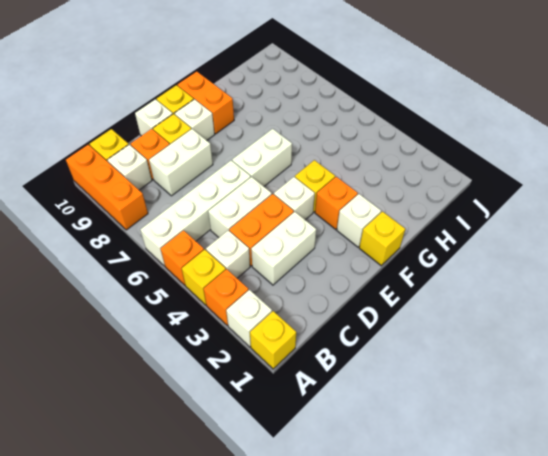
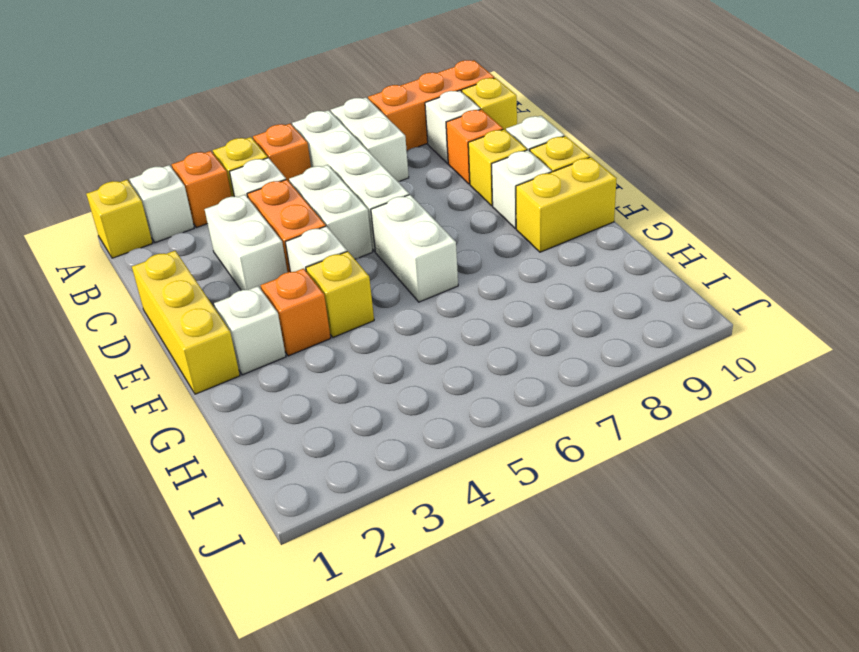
white brick C8:D8 level 1 -> white brick A7:B7 level 1
yellow brick F1 level 1 -> yellow brick D1:F1 level 1
orange brick F9:F10 level 1 -> yellow brick F9:F10 level 1

